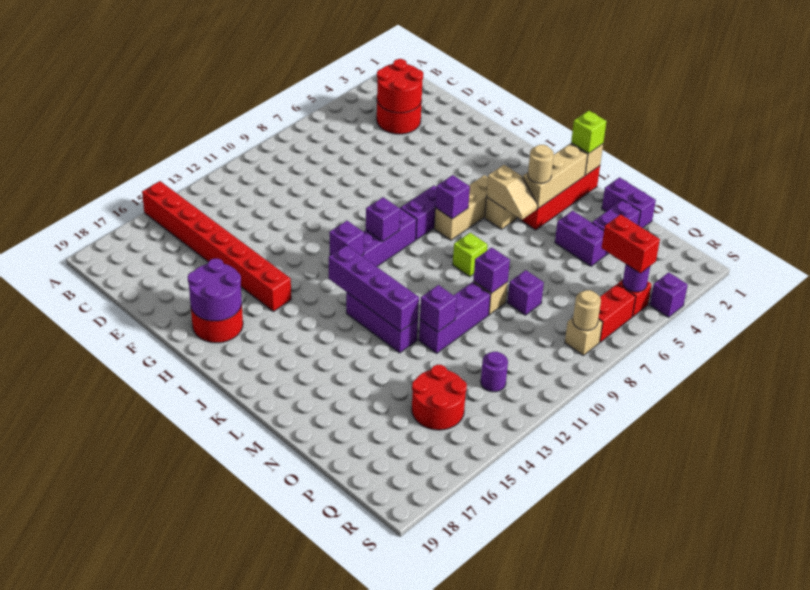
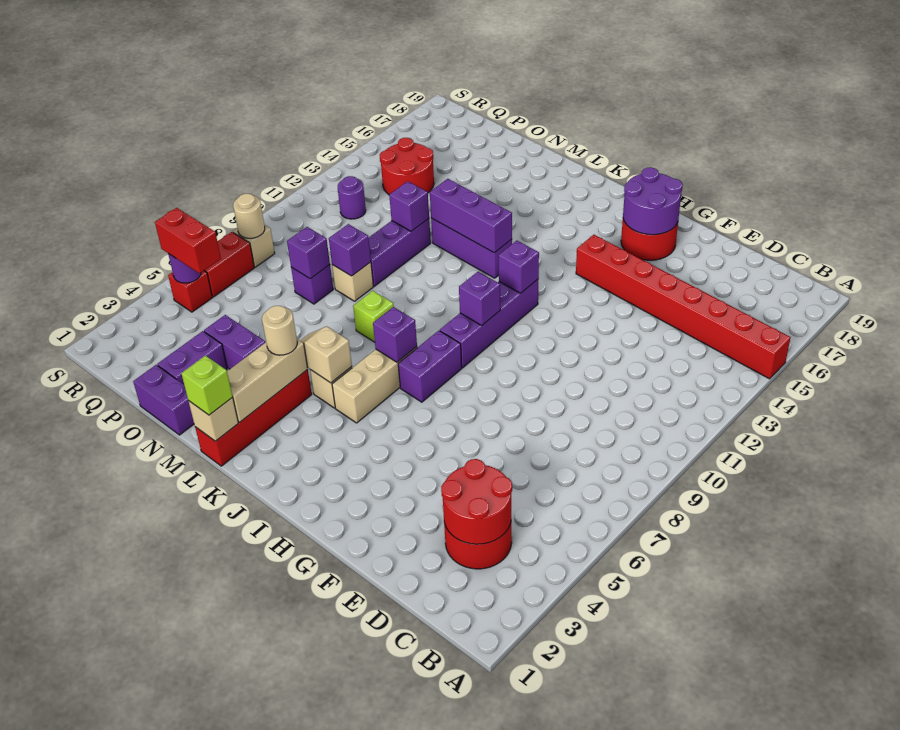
purple brick J13:M13 level 2 -> purple brick K13:M13 level 2
purple brick S4 level 1 -> purple brick O8 level 2

